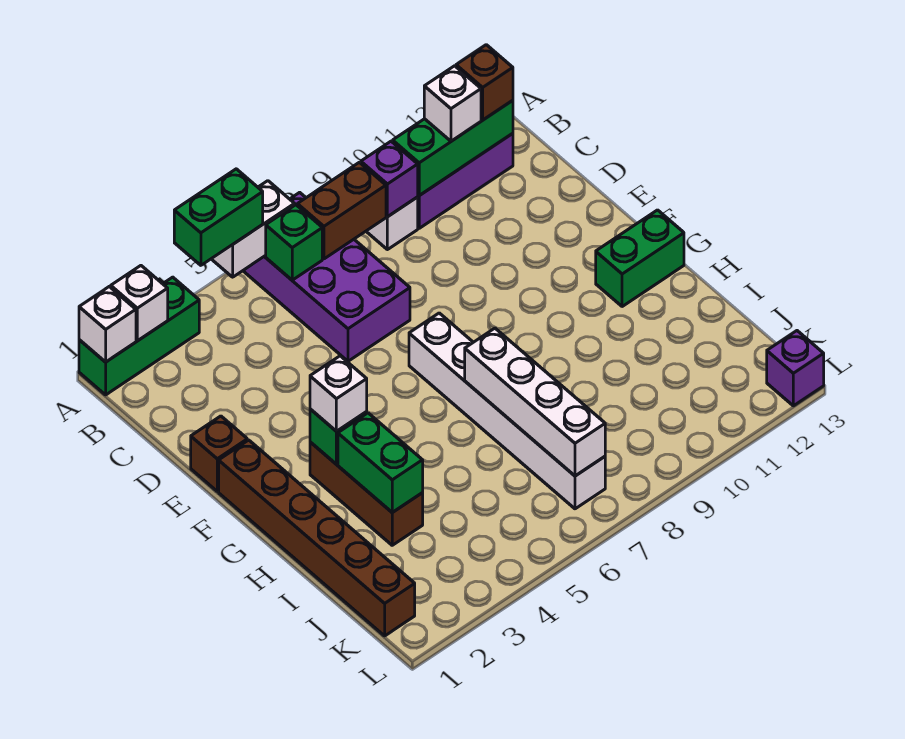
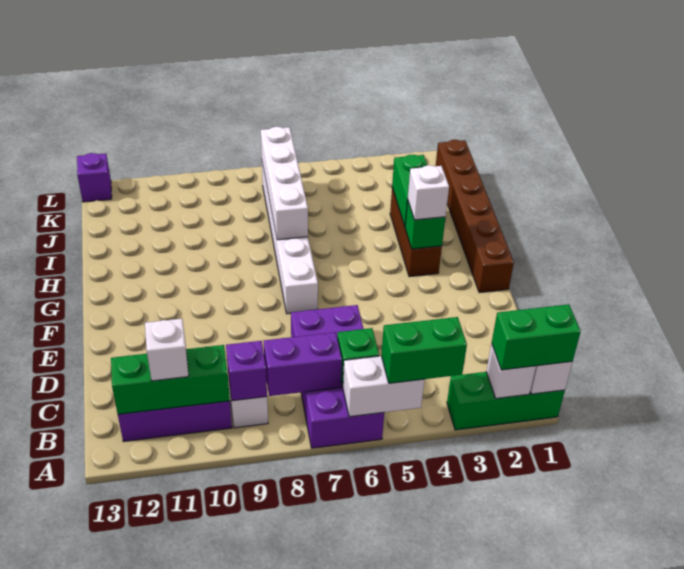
brown brick B7:B8 level 2 -> purple brick B7:B8 level 2
brown brick B12 level 3 -> none
brown brick E1 level 1 -> none
green brick G12:G13 level 1 -> green brick A1:A2 level 3

